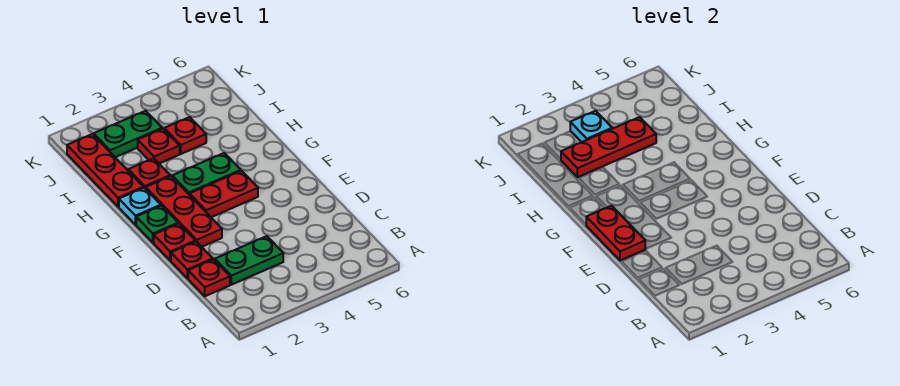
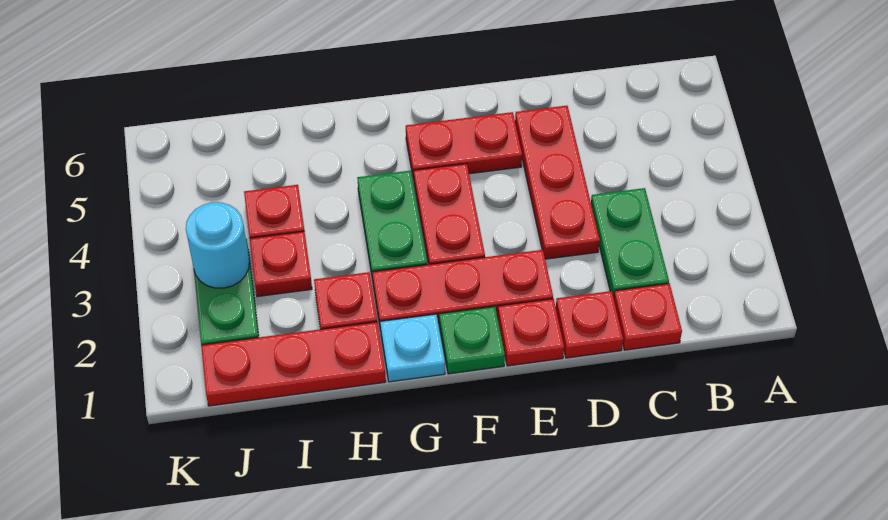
red plate E1:F1 level 2 -> red plate E5:F5 level 1
red plate I2:I4 level 2 -> red plate D3:D5 level 1
cyan plate J3 level 2 -> cyan round brick J3 level 2

